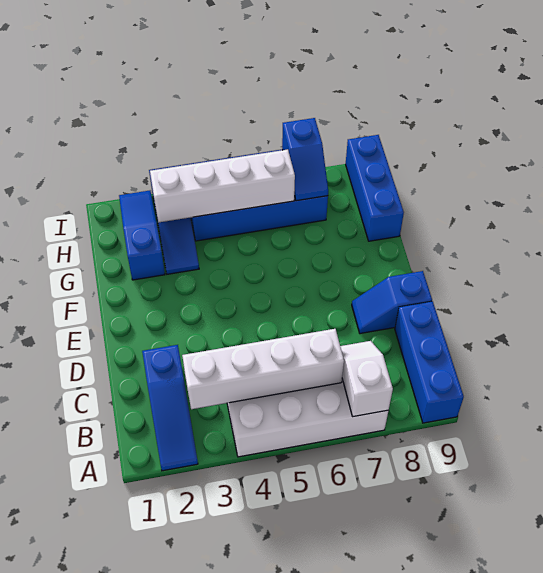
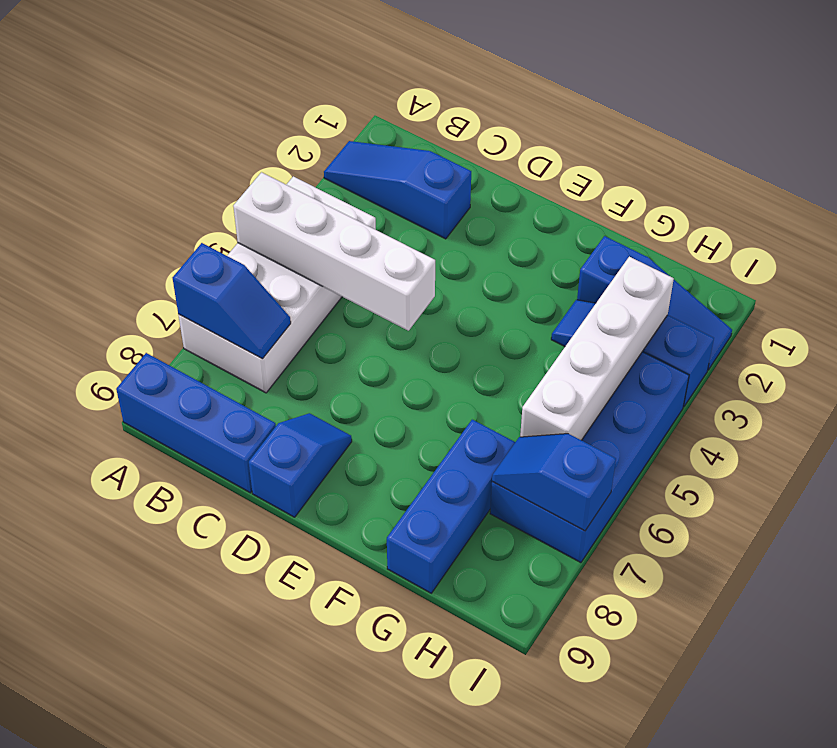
white slope A7:B7 level 2 top A -> blue slope A7:B7 level 2 top A
white brick B3:B6 level 2 -> white brick A5:D5 level 2
blue brick G9:I9 level 1 -> blue brick G7:G9 level 1

